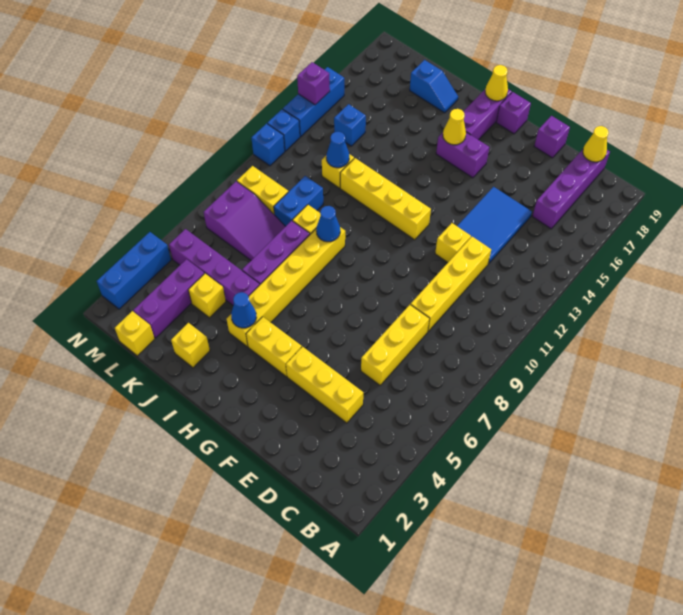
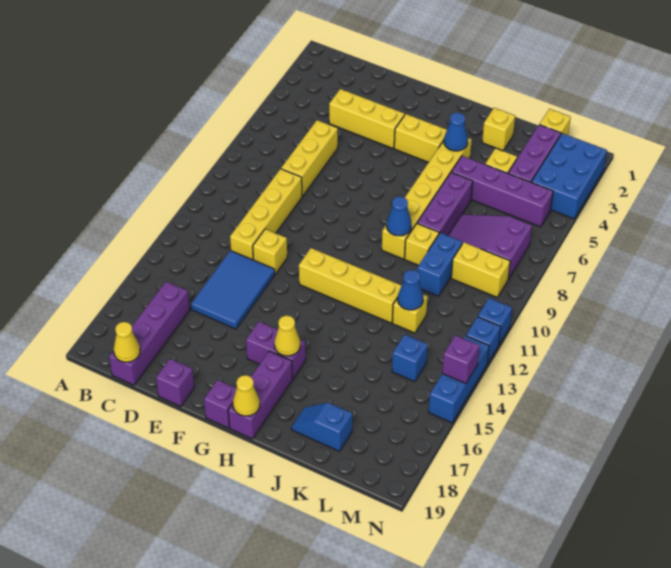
blue brick N2:N4 level 1 -> blue brick M2:N4 level 1

